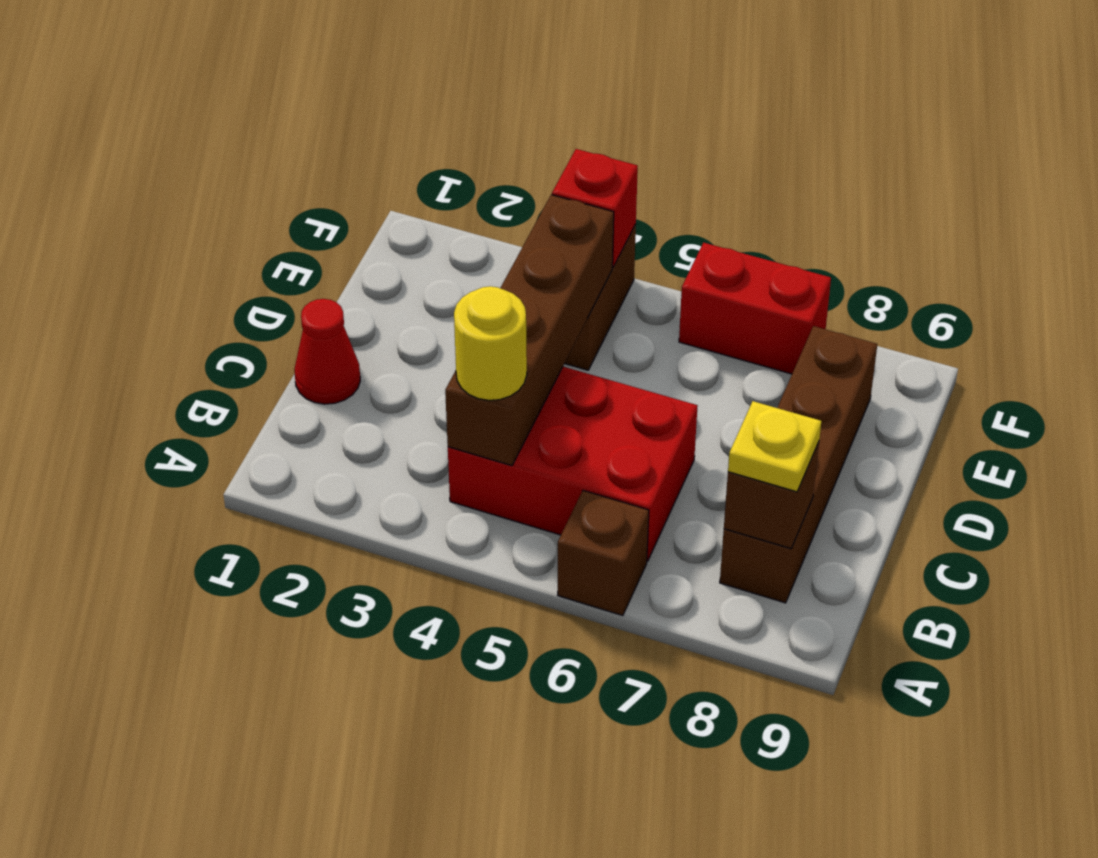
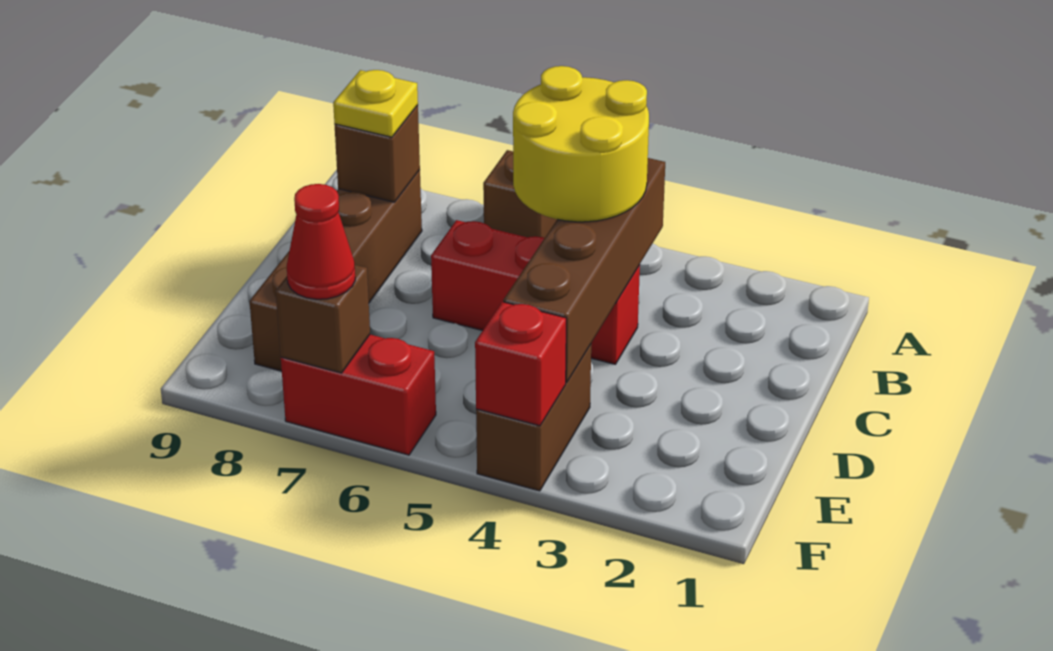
red brick B4:C6 level 1 -> red brick C4:C6 level 1
yellow round brick B4 level 3 -> yellow round brick B4:C5 level 3
red cone C1 level 1 -> red cone F7 level 3
none -> brown brick F7 level 2

